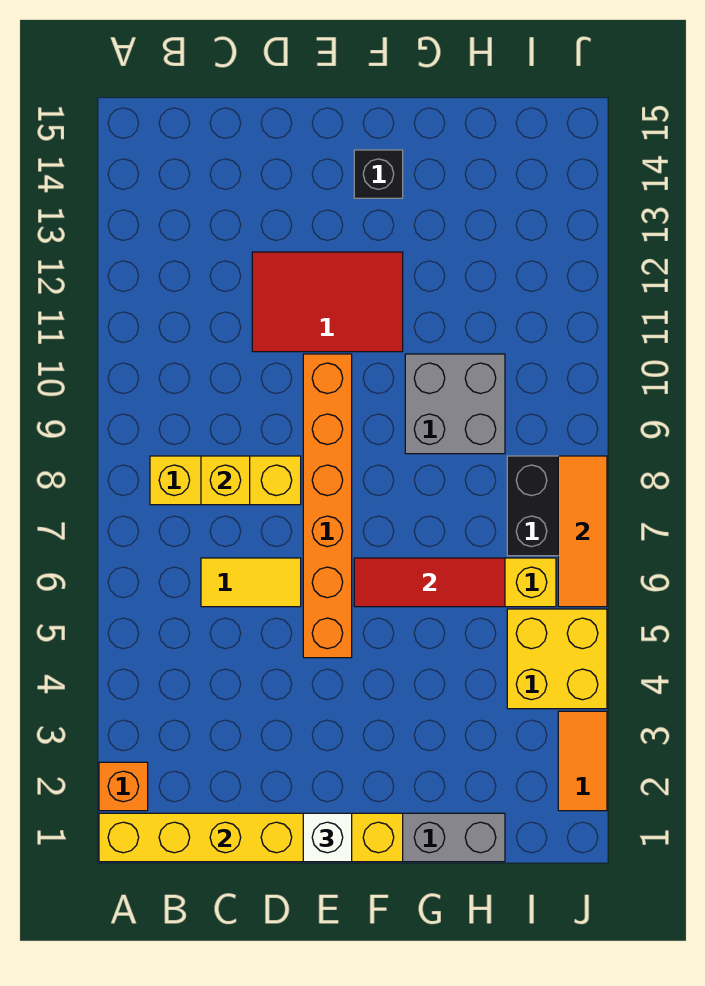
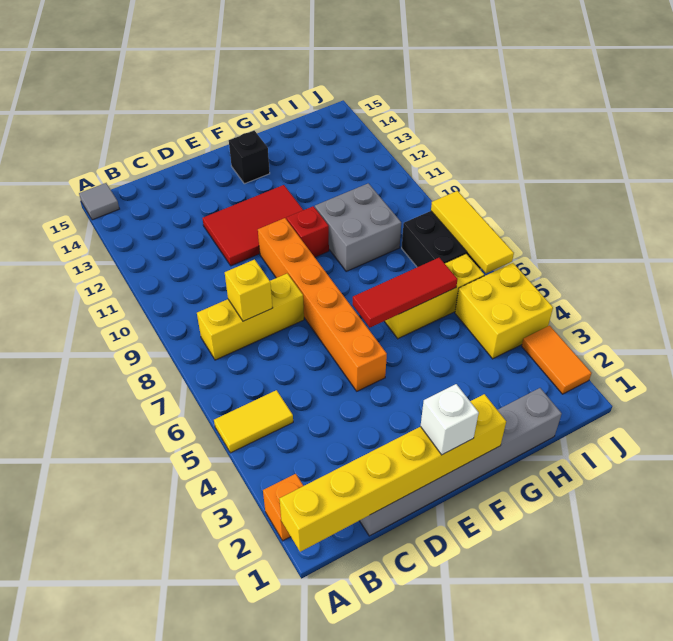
none -> grey tile A15 level 1
yellow tile C6:D6 level 1 -> yellow tile A5:B5 level 1
none -> red brick F10 level 1
orange tile J6:J8 level 2 -> yellow tile J6:J8 level 2

